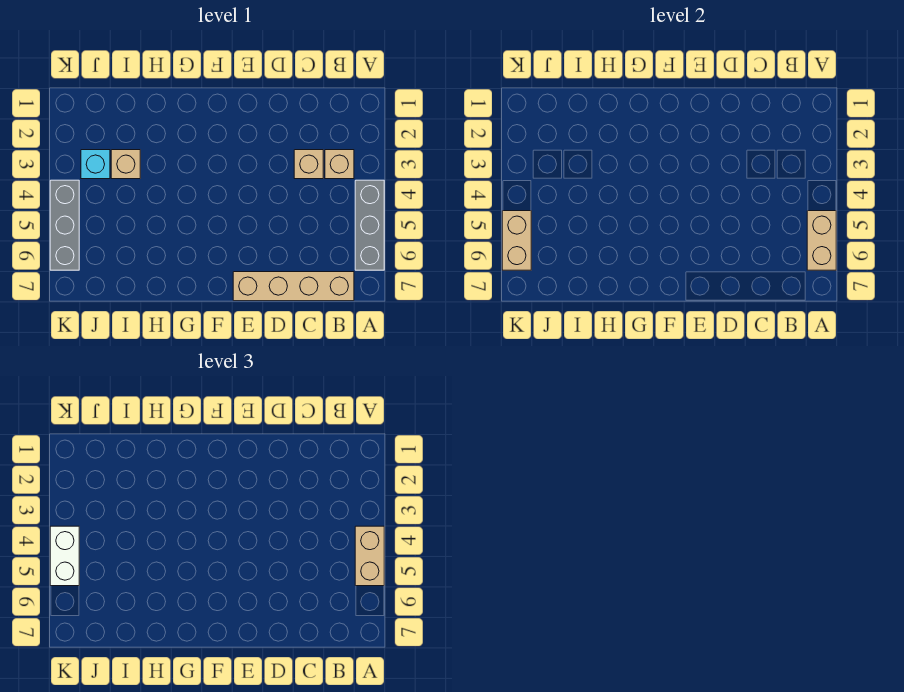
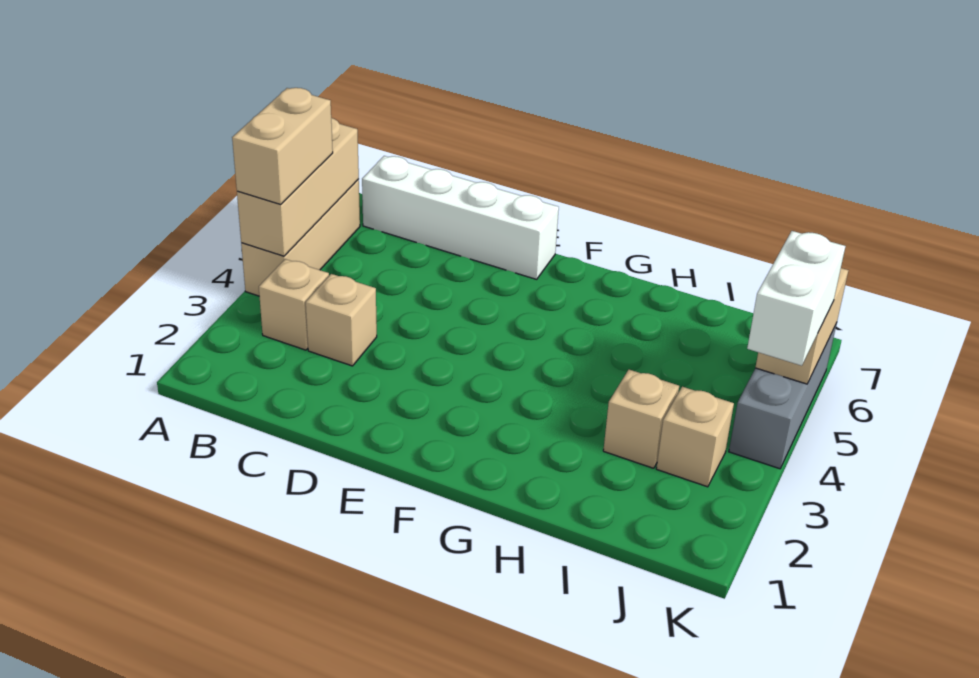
grey brick A4:A6 level 1 -> tan brick A4:A6 level 1
tan brick A5:A6 level 2 -> tan brick A4:A6 level 2
tan brick B7:E7 level 1 -> white brick B7:E7 level 1
cyan brick J3 level 1 -> tan brick J3 level 1

